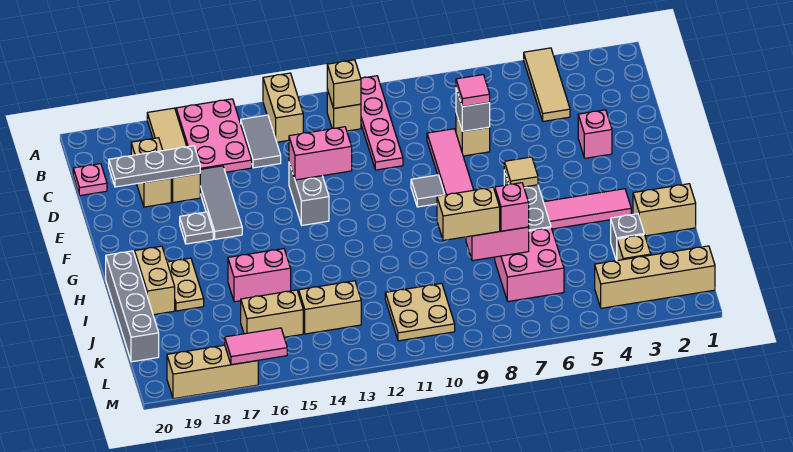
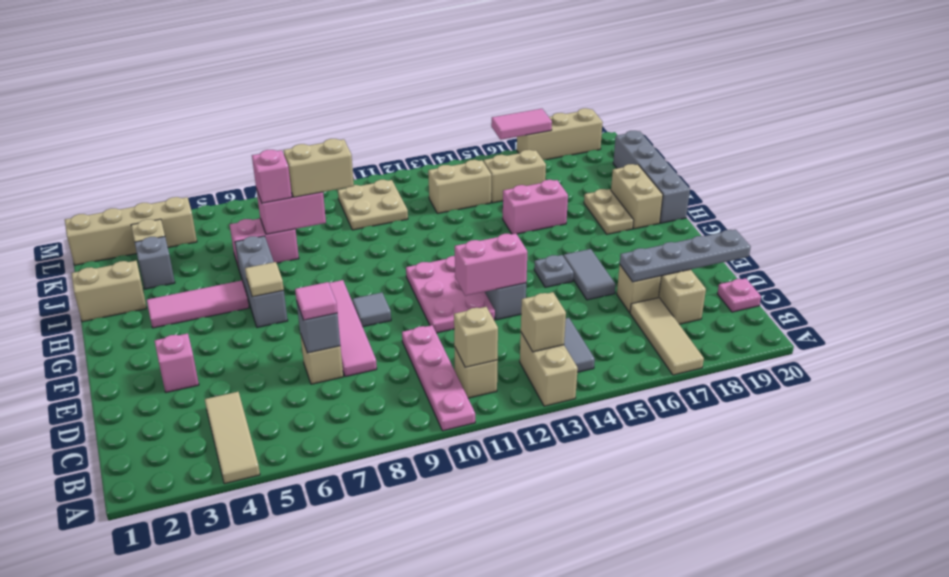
pink plate A15:C16 level 1 -> pink plate E11:G12 level 1
none -> tan brick B13 level 2
grey tile D16:F16 level 1 -> grey tile E16:F16 level 1
grey plate D17:D19 level 2 -> grey plate D17:D20 level 2
grey plate F17 level 1 -> grey plate F15 level 1
pink brick J6:K7 level 1 -> pink brick J6:J7 level 1

